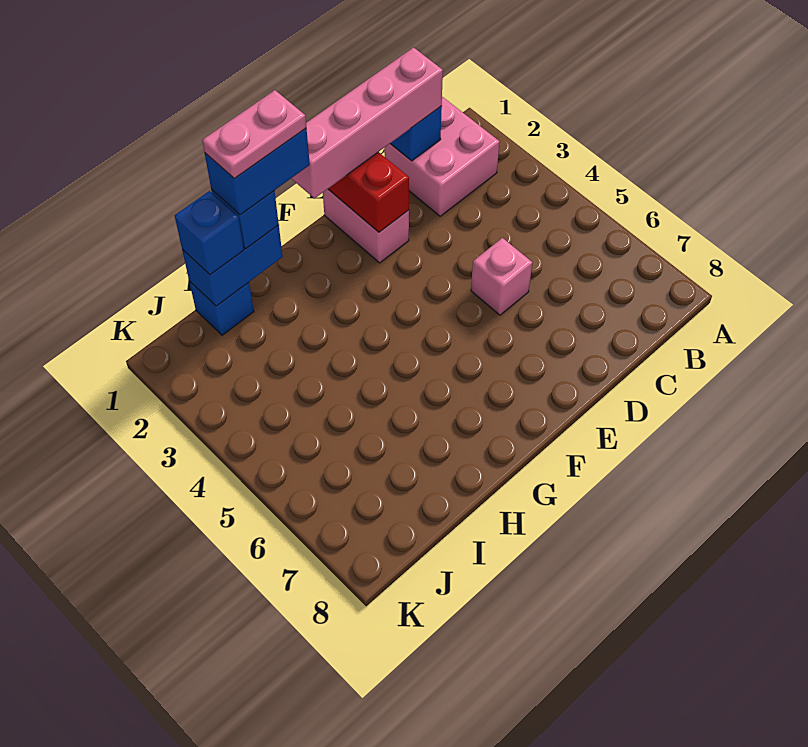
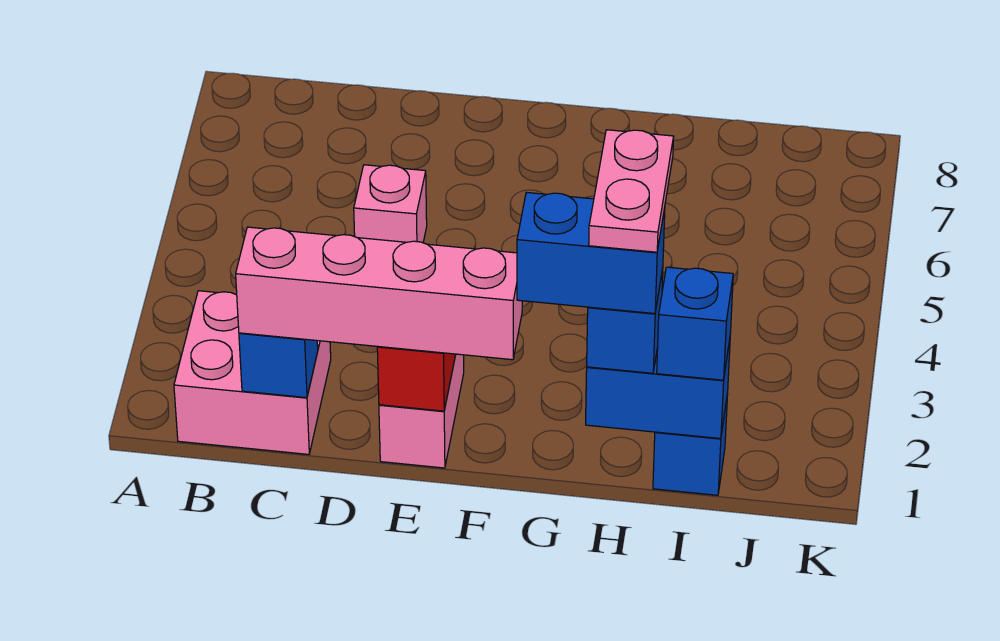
pink plate G1:H1 level 5 -> pink plate H1:H2 level 5

